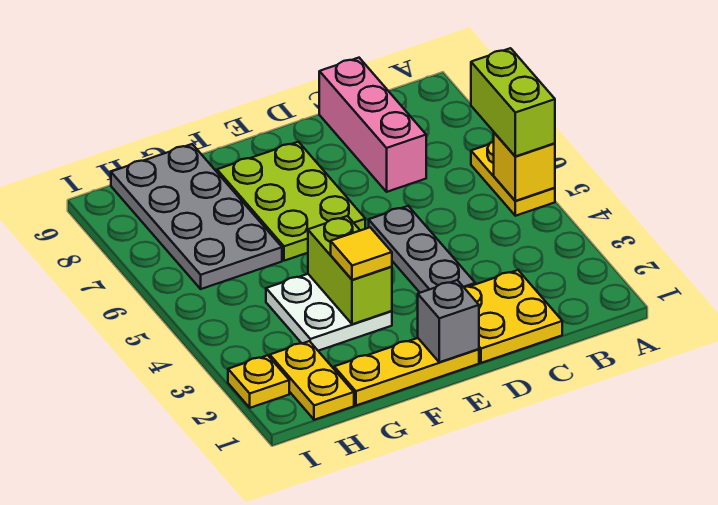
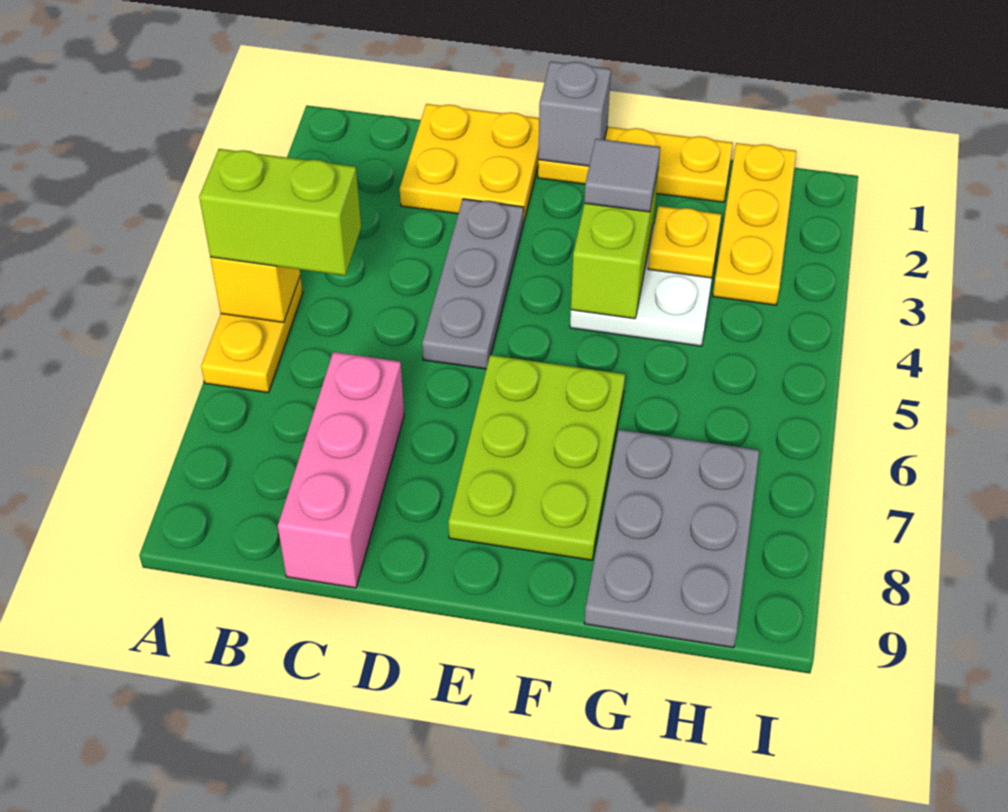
lime brick A5:A6 level 3 -> lime brick A5:B5 level 3
yellow tile F3 level 3 -> grey tile F3 level 3
grey plate G6:H9 level 1 -> grey plate G7:H9 level 1
yellow plate H1:H2 level 1 -> yellow plate H1:H3 level 1
yellow plate I2 level 1 -> yellow plate G3 level 2

